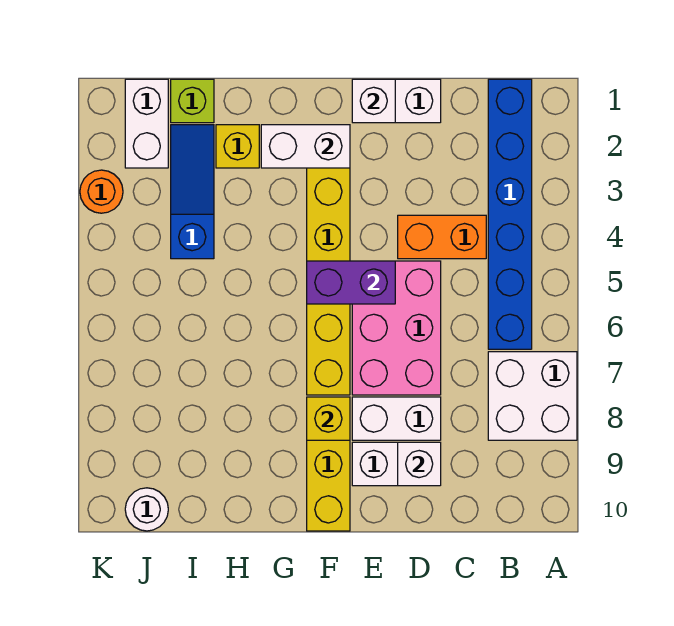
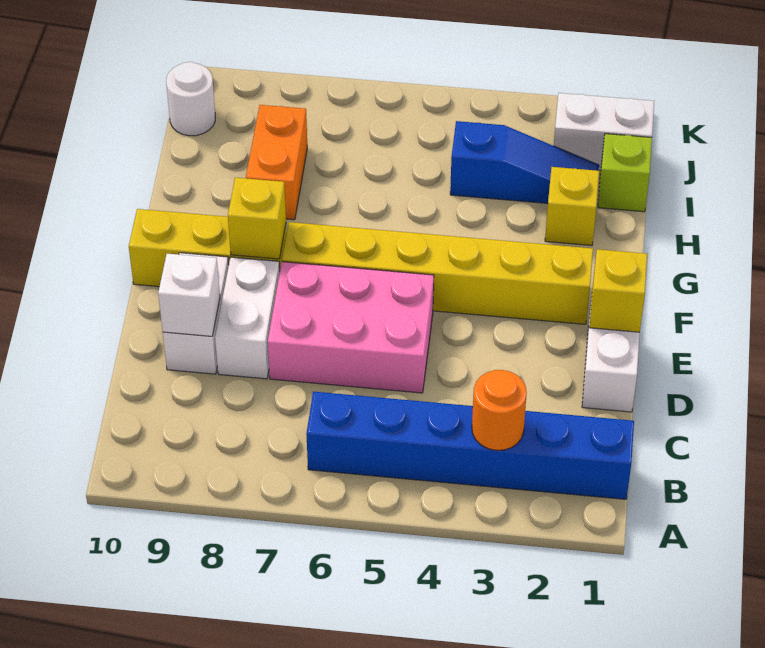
white brick A7:B8 level 1 -> none
orange brick C4:D4 level 1 -> orange brick H8:I8 level 1
white brick E1 level 2 -> yellow brick E1 level 2
purple brick E5:F5 level 2 -> none
white brick F2:G2 level 2 -> none
orange round brick K3 level 1 -> orange round brick B3 level 2

